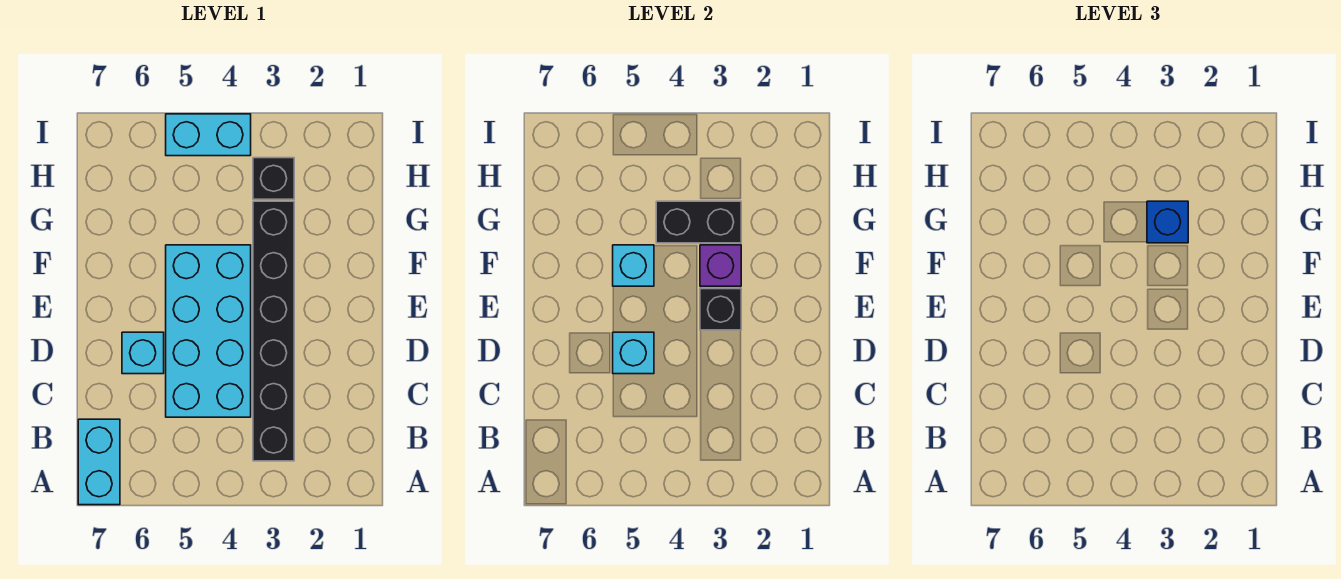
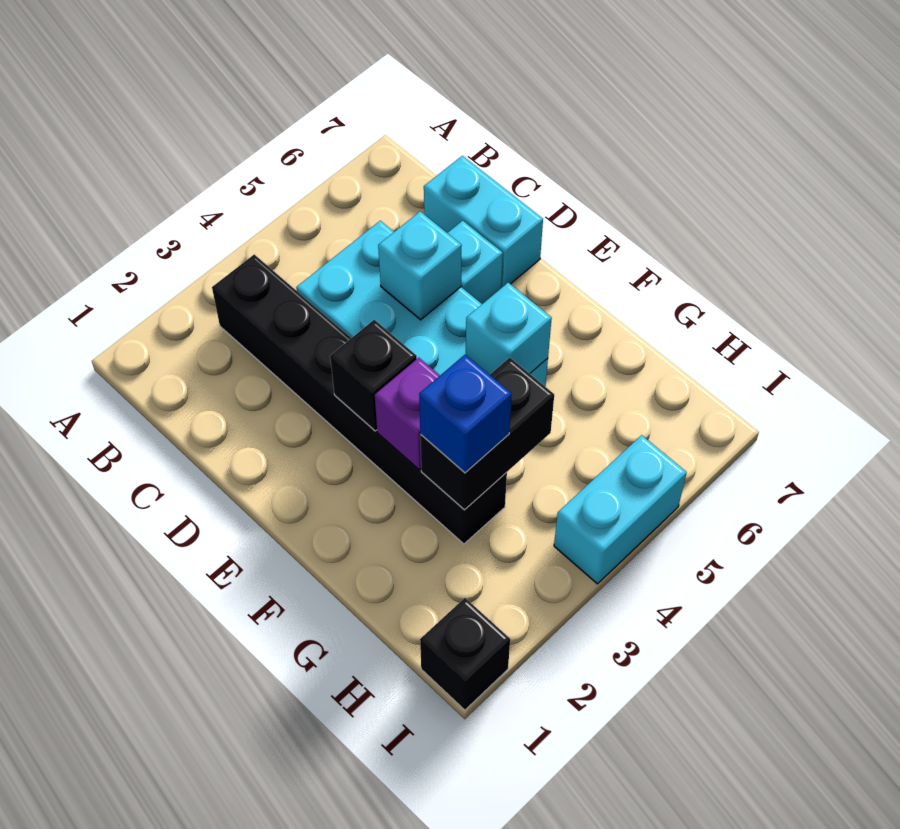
cyan brick A7:B7 level 1 -> cyan brick C7:D7 level 1
black brick H3 level 1 -> black brick I1 level 1

